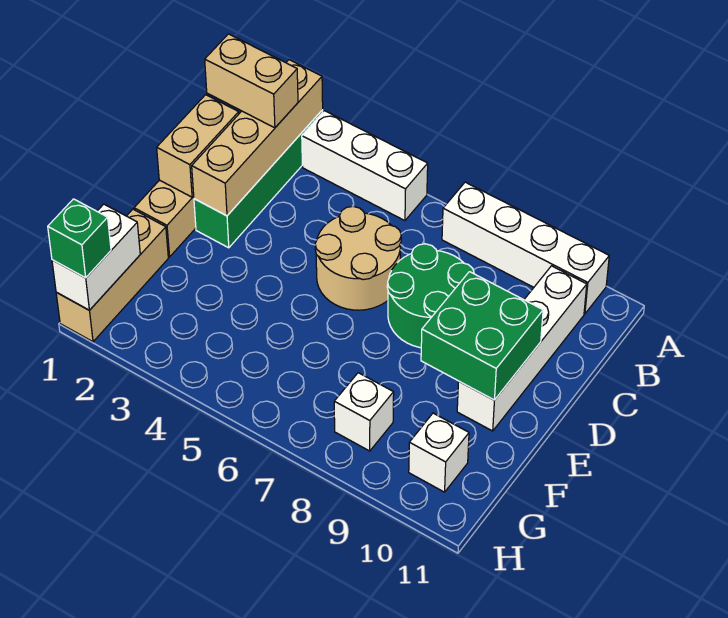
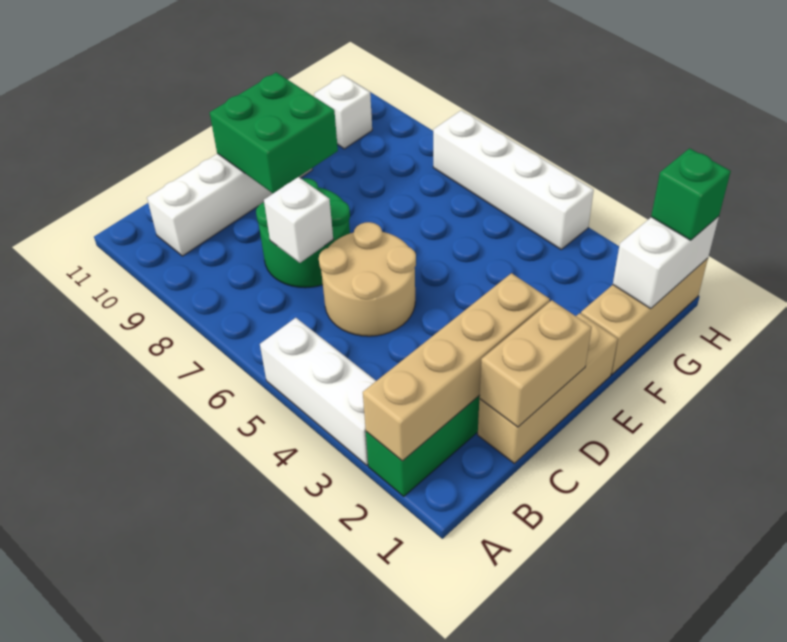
white brick A7:A10 level 1 -> white brick H4:H7 level 1
tan brick B1:B2 level 3 -> none
white brick G8 level 1 -> white brick C7 level 2

